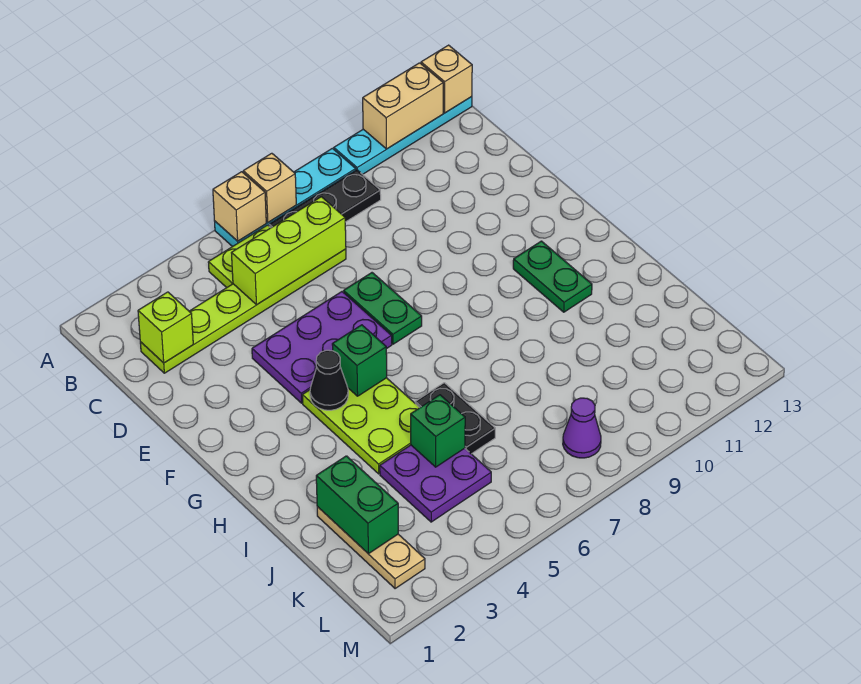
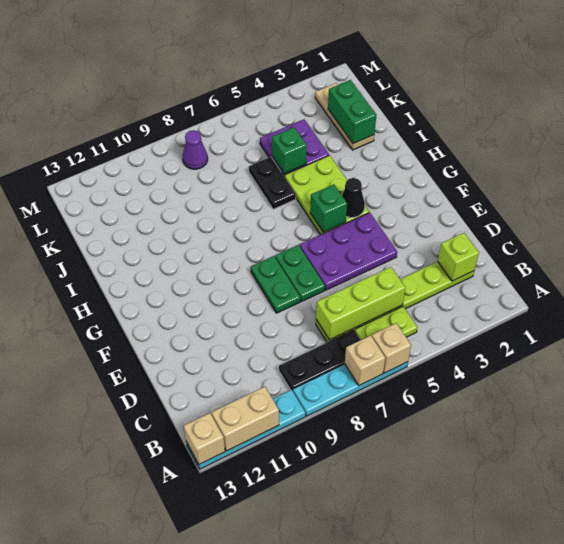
green plate G11:H11 level 1 -> green plate E8:F8 level 1

